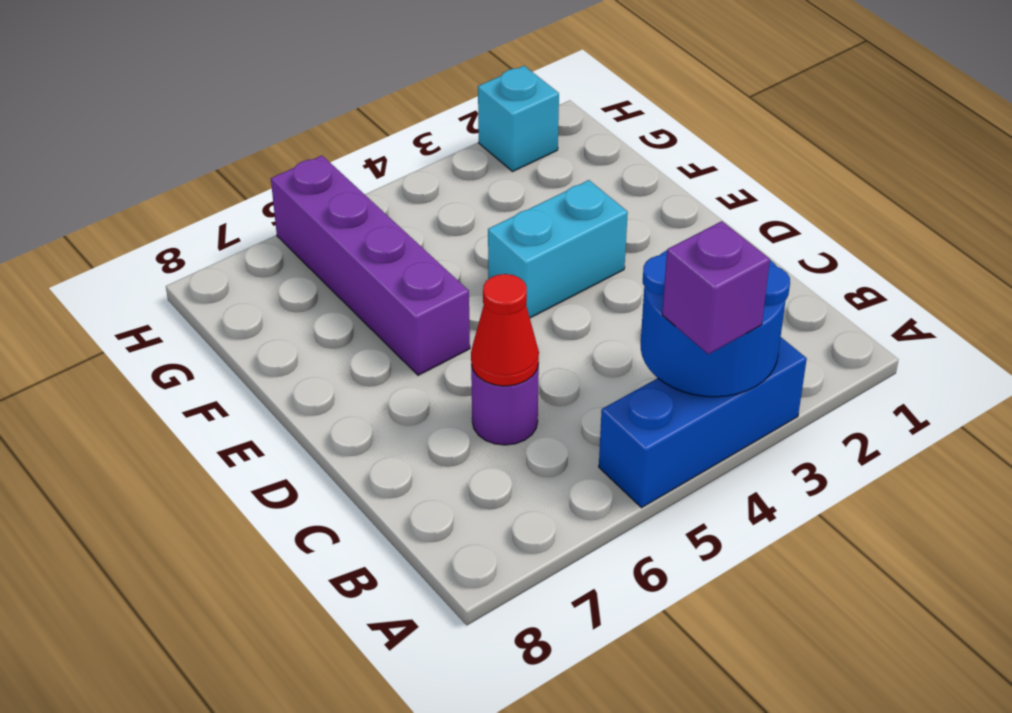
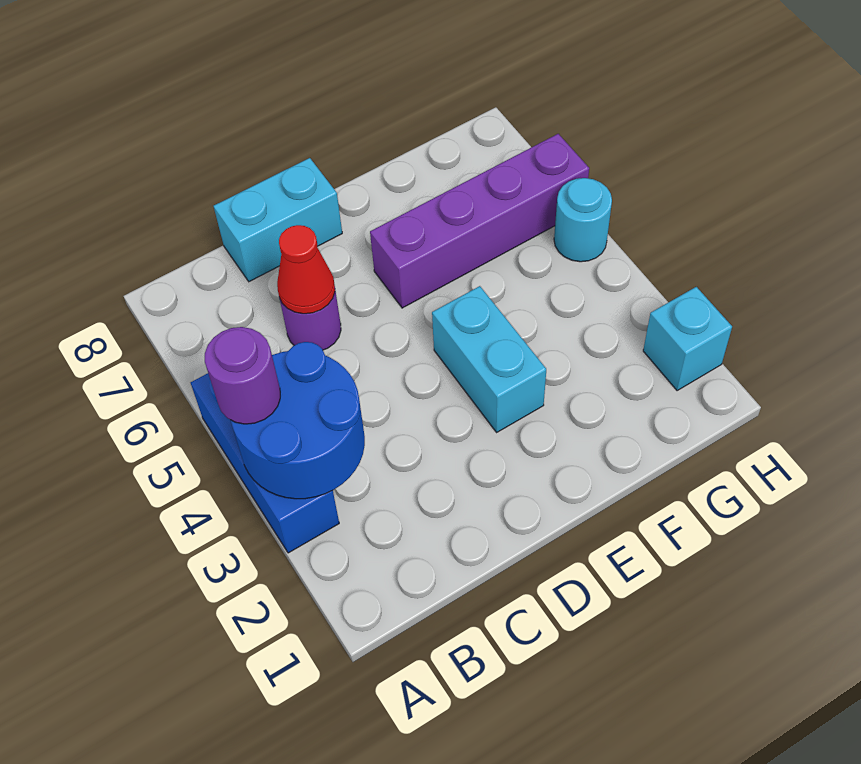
purple brick A4 level 3 -> purple round brick A4 level 3
none -> cyan brick C8:D8 level 1
none -> cyan round brick H5 level 1

